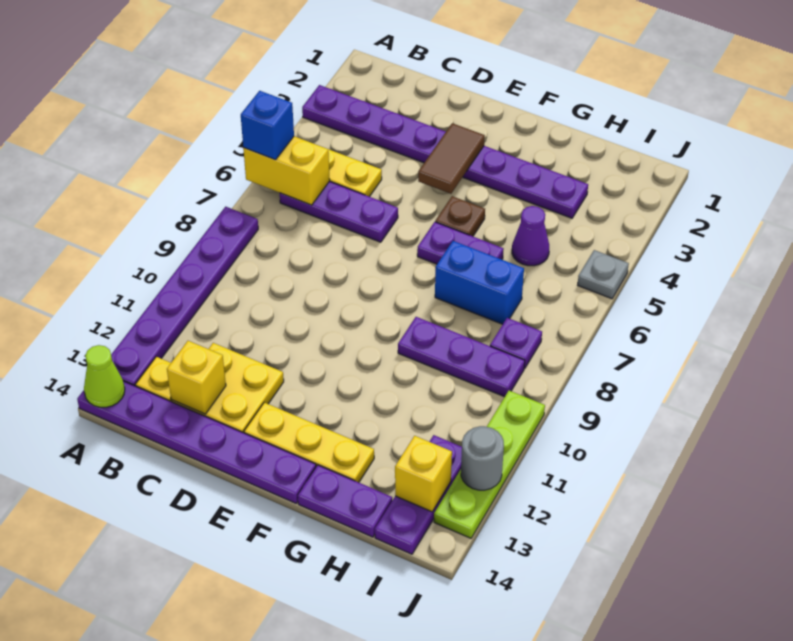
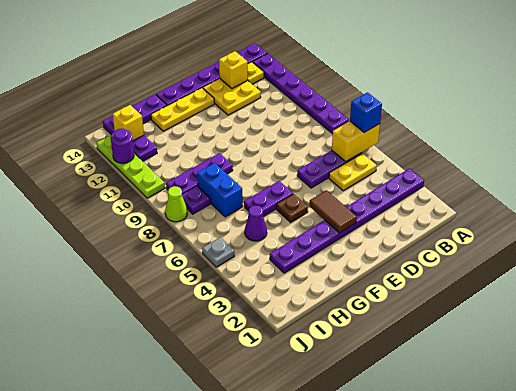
lime cone A14 level 2 -> lime cone J8 level 1
blue brick G7:H7 level 1 -> blue brick H7:H8 level 1
grey round brick J12 level 2 -> purple round brick J12 level 2

